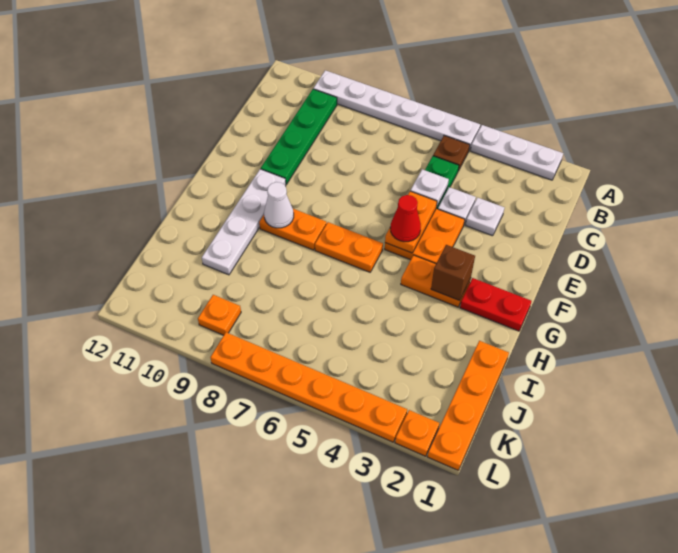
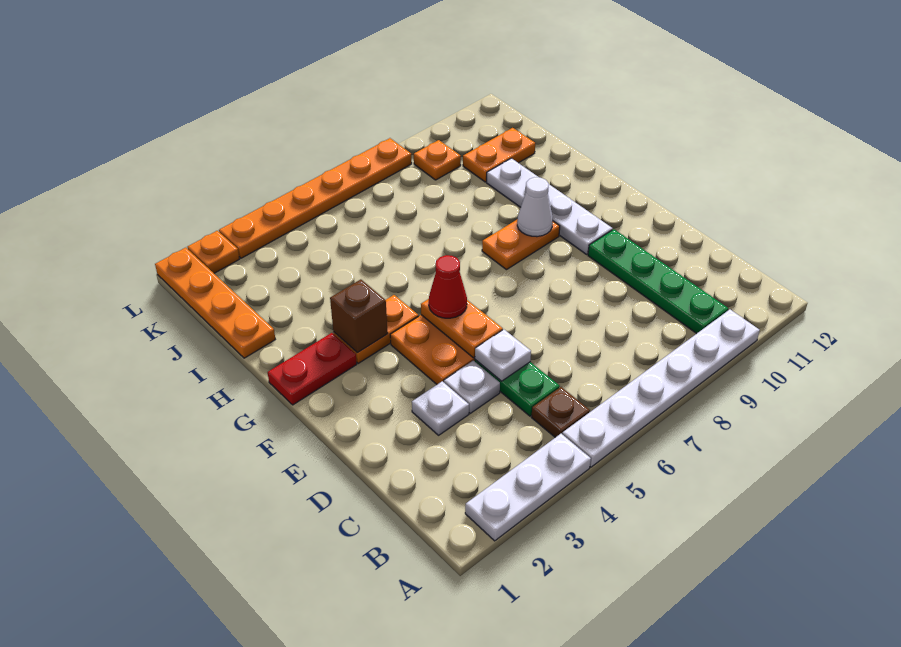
orange plate G6:G7 level 1 -> orange plate J10:J11 level 1

